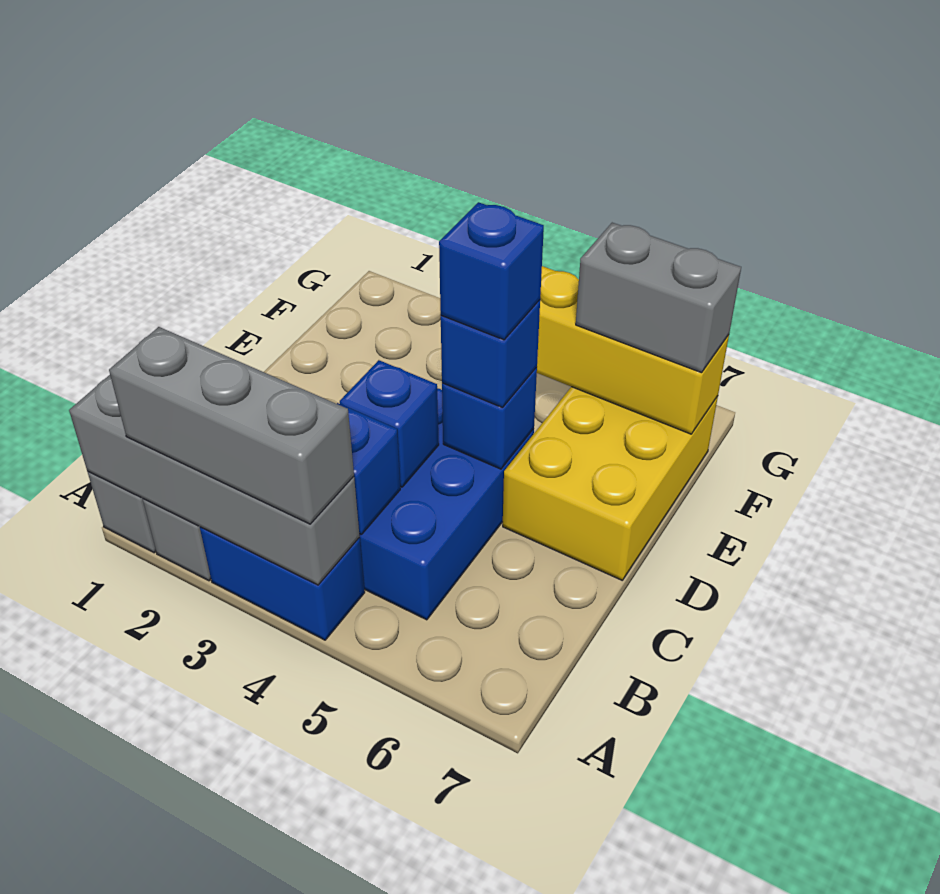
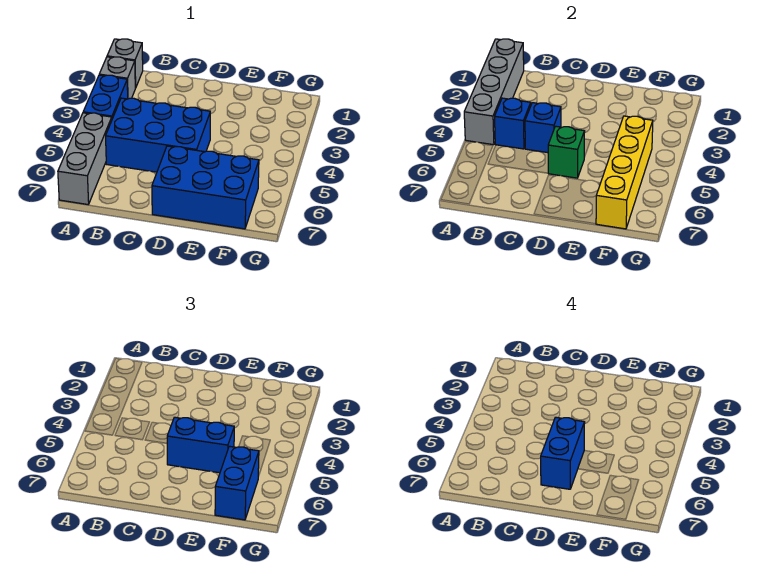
grey brick A2:A4 level 3 -> grey brick A5:A7 level 1
blue brick D5 level 2 -> green brick D5 level 2
blue brick D5 level 3 -> blue brick D5:E5 level 3
blue brick D5 level 4 -> blue brick D5:D6 level 4
yellow brick D6:F7 level 1 -> blue brick D6:F7 level 1
grey brick F6:F7 level 3 -> blue brick F6:F7 level 3

